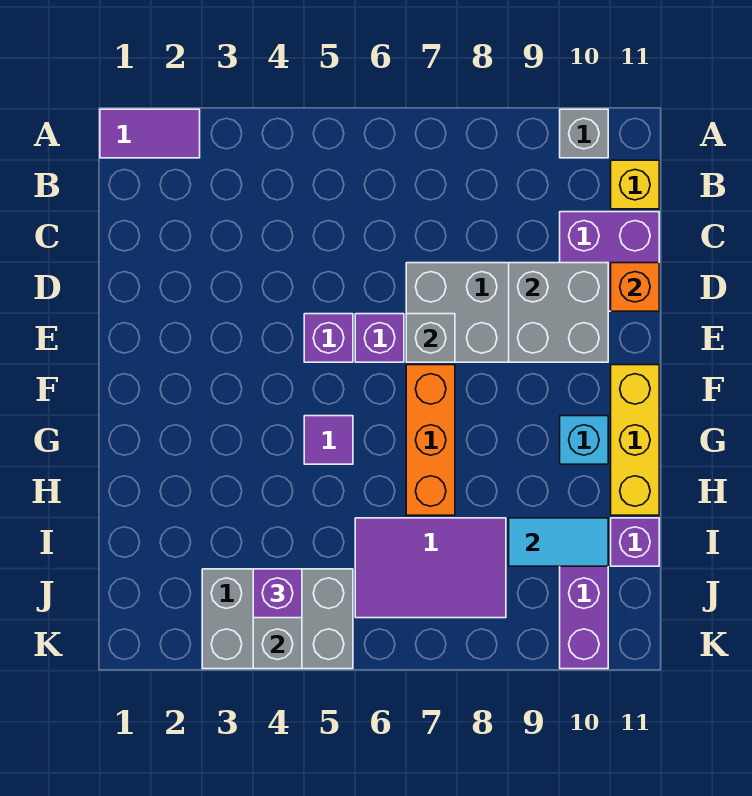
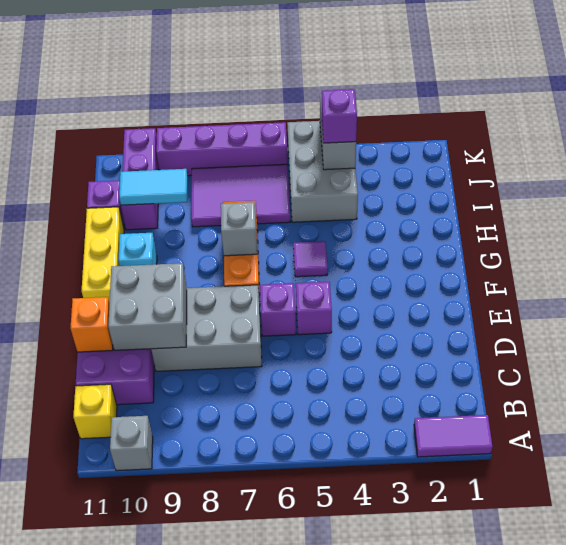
grey brick E7 level 2 -> grey brick G7 level 2
grey brick J3:K5 level 1 -> grey brick I4:K5 level 1
none -> purple brick K6:K9 level 1

